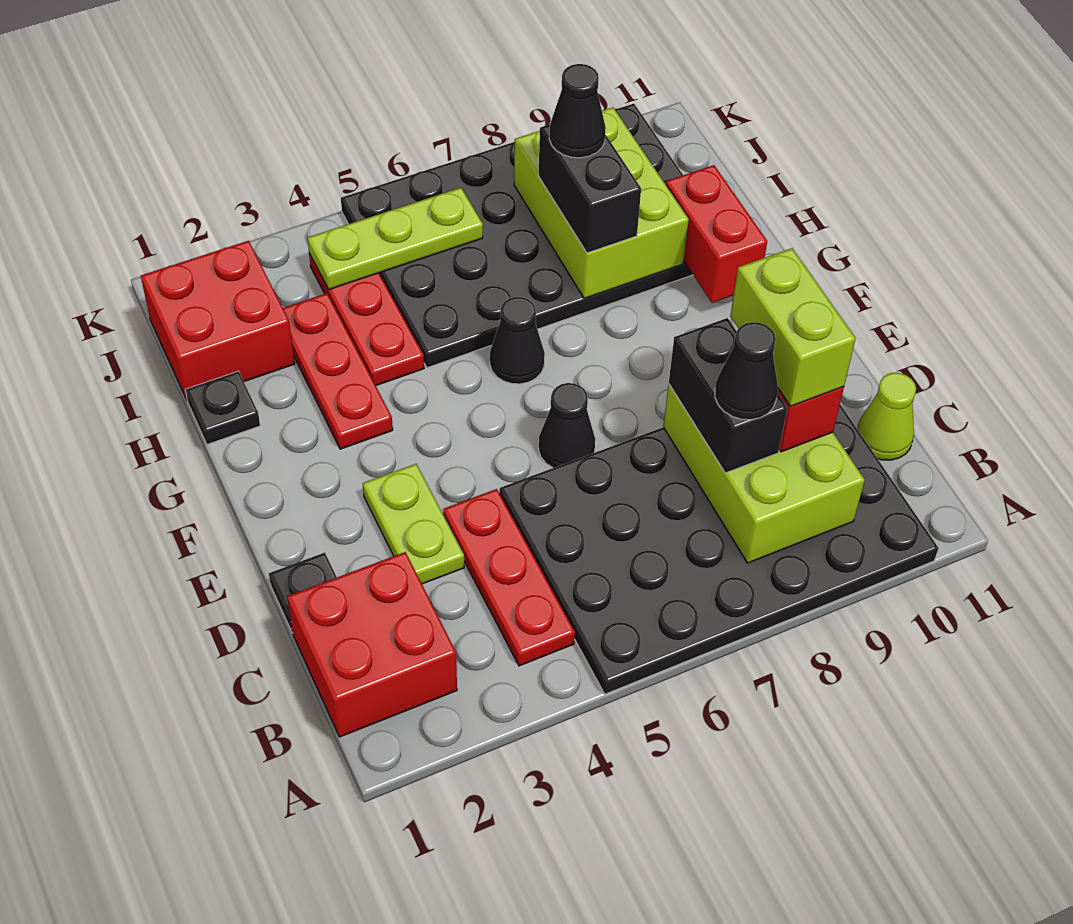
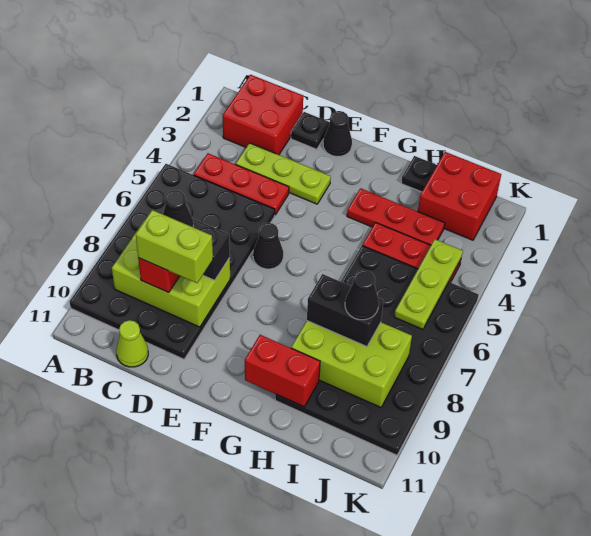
lime plate D3:E3 level 1 -> lime plate C3:E3 level 1
black cone G6 level 1 -> black cone E1 level 1

